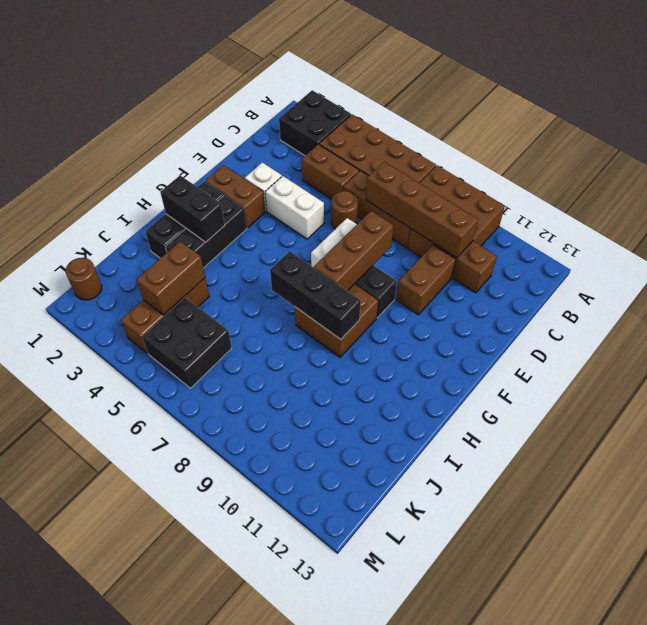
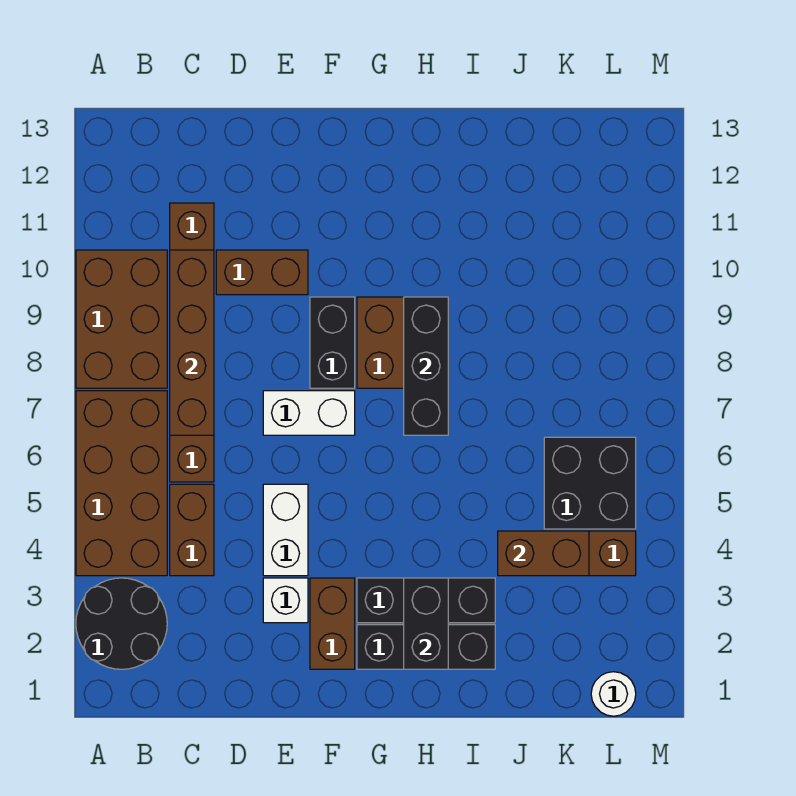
black brick A2:B3 level 1 -> black round brick A2:B3 level 1
brown round brick D6 level 1 -> none
brown brick E8:G8 level 2 -> none
brown round brick L1 level 1 -> white round brick L1 level 1

